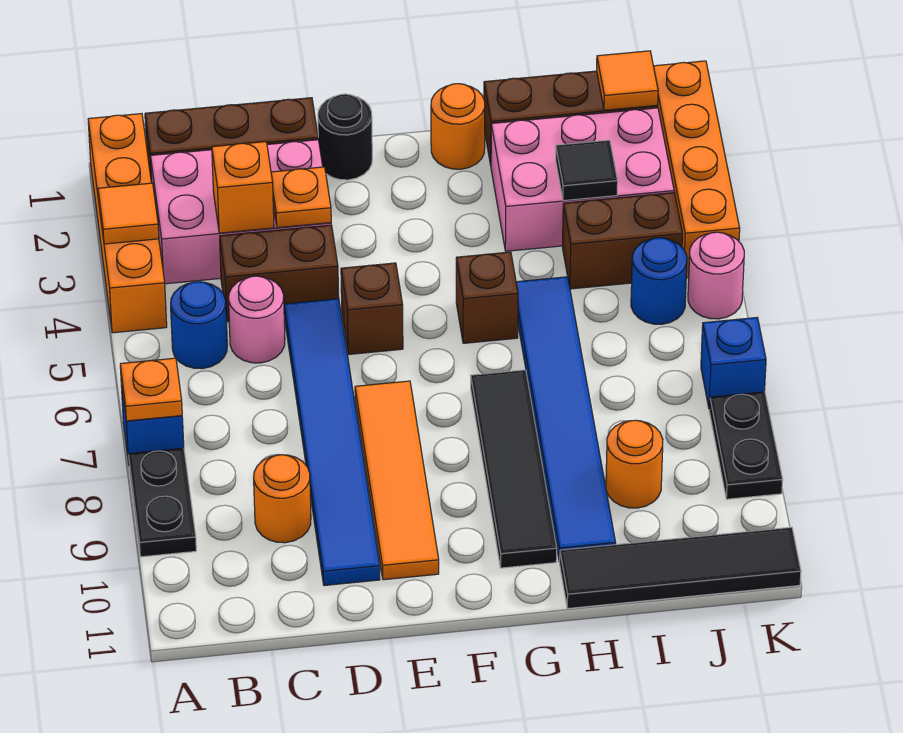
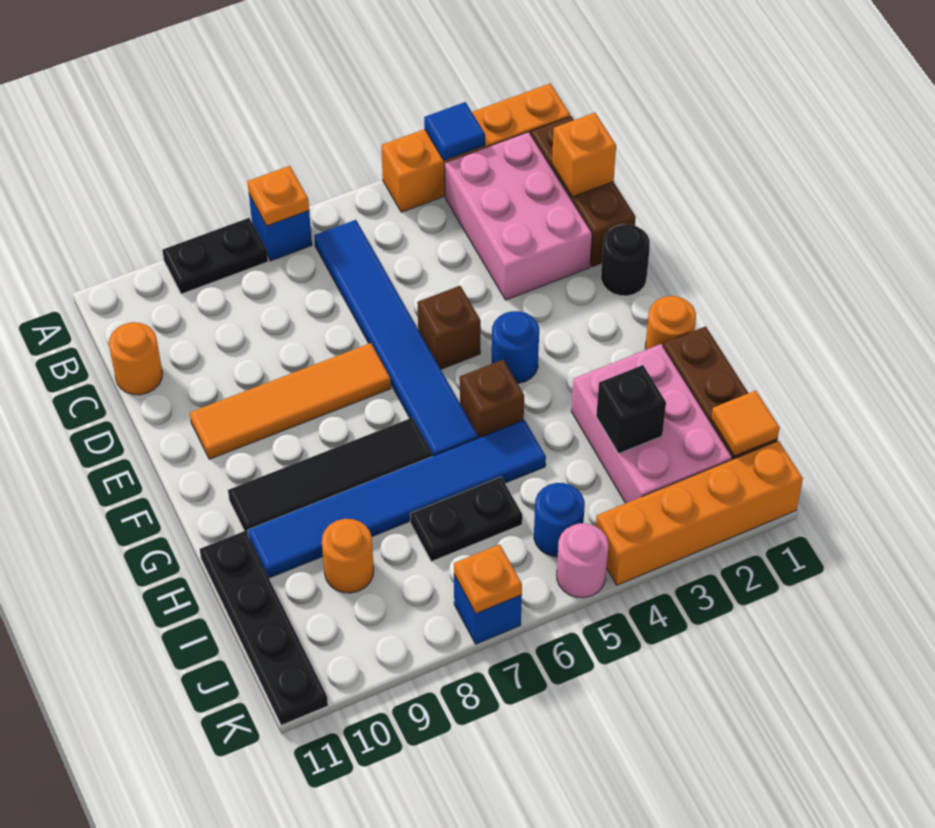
orange tile A3 level 2 -> blue tile A3 level 2
blue round brick B5 level 1 -> blue round brick F4 level 1
orange brick C3 level 2 -> orange brick C1 level 2
brown brick C4:D4 level 1 -> none
pink round brick C5 level 1 -> none
orange round brick C9 level 1 -> orange round brick C11 level 1
orange plate D3 level 2 -> orange plate K7 level 2
blue tile D5:D10 level 1 -> blue tile B6:G6 level 1
black tile H11:K11 level 1 -> black plate H11:K11 level 1
black tile I3 level 2 -> black brick I3 level 2
brown brick I4:J4 level 1 -> none
black plate K8:K9 level 1 -> black plate I6:I7 level 1

